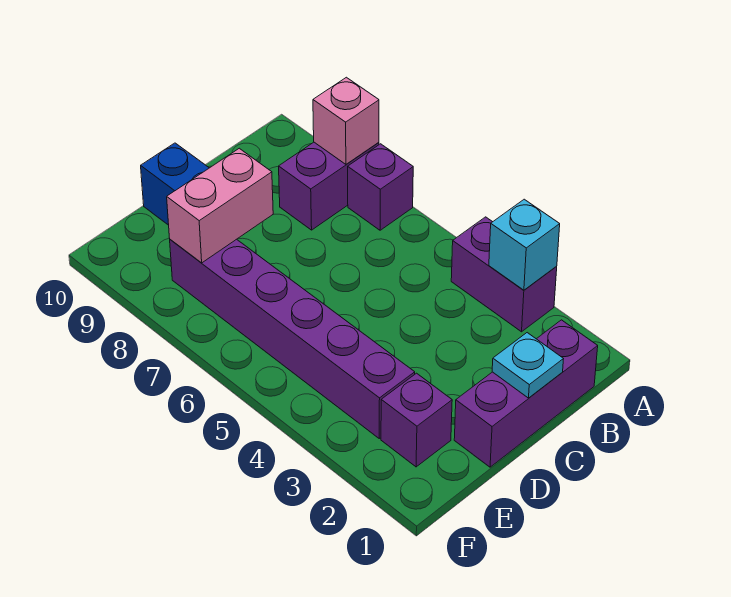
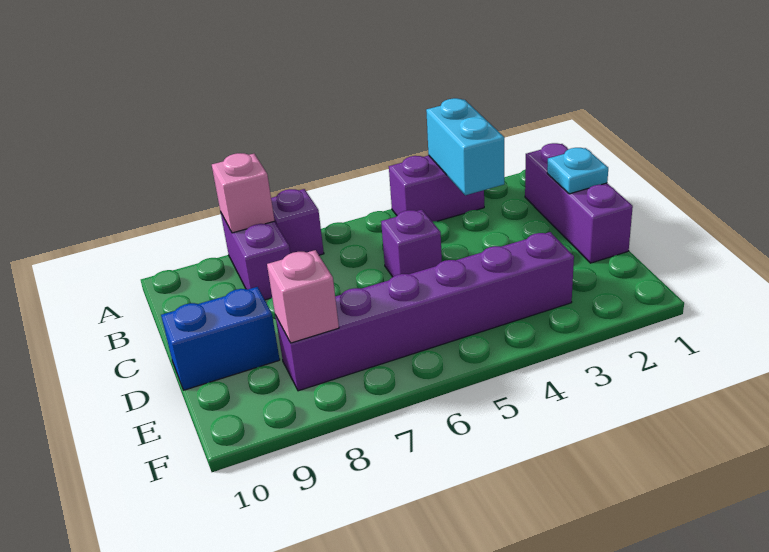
cyan brick A3 level 2 -> cyan brick A3:B3 level 2
pink brick D8:E8 level 2 -> pink brick E8 level 2
purple brick E2 level 1 -> purple brick C5 level 1

